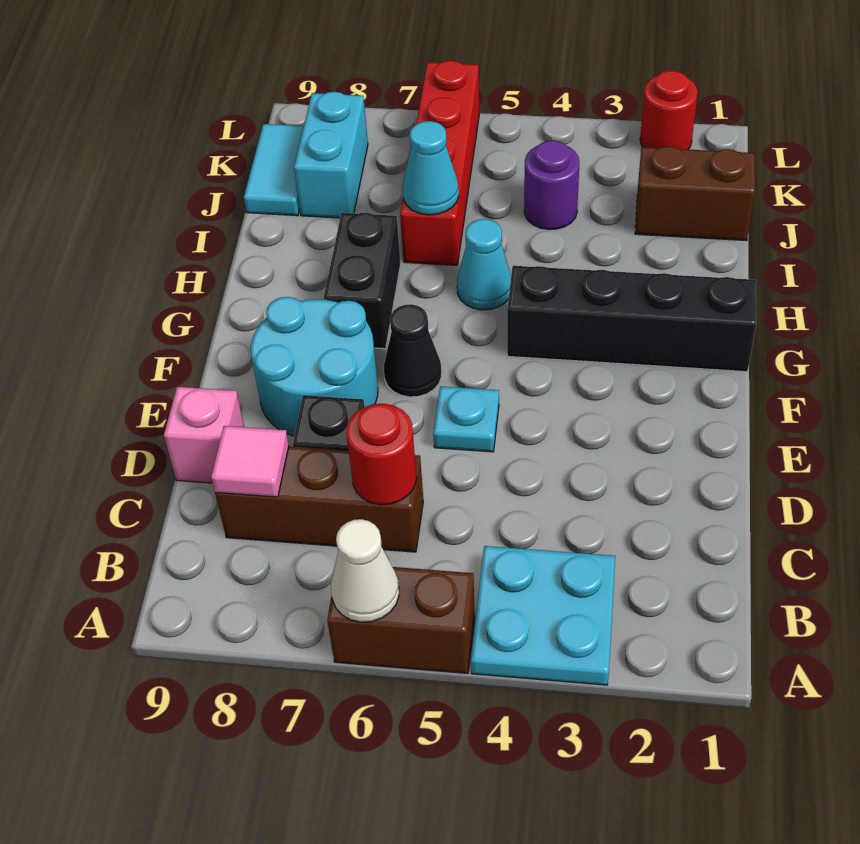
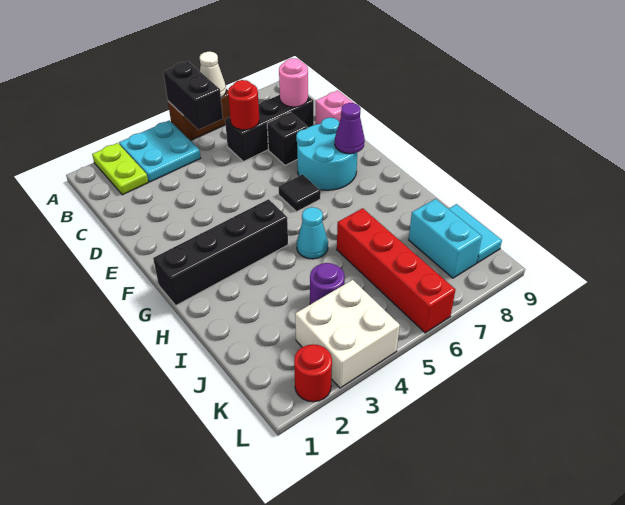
none -> lime plate A2:B2 level 1
brown brick C6:C8 level 1 -> black brick C6:C8 level 1
pink tile C8 level 2 -> pink round brick C8 level 2
cyan plate E5 level 1 -> none
black cone F6 level 1 -> black tile F6 level 1
none -> purple cone F8 level 2
black brick G7:H7 level 1 -> black brick A5:B5 level 2
cyan cone I6 level 2 -> none
brown brick J1:J2 level 1 -> none
none -> white brick K3:L4 level 1

